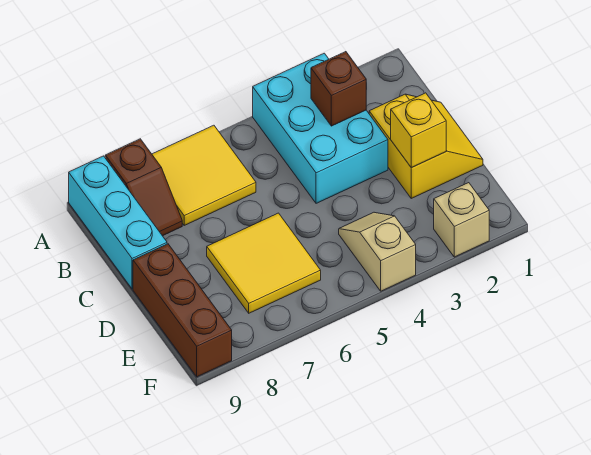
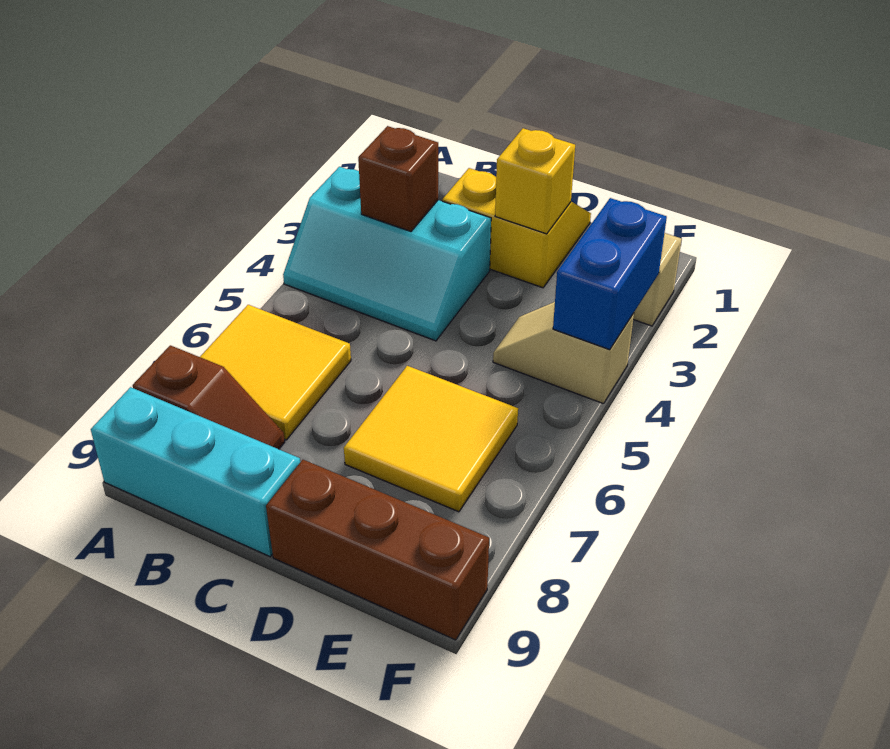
cyan brick A3:C4 level 1 -> cyan slope A3:C4 level 1 top 3
none -> blue brick F3:F4 level 2

